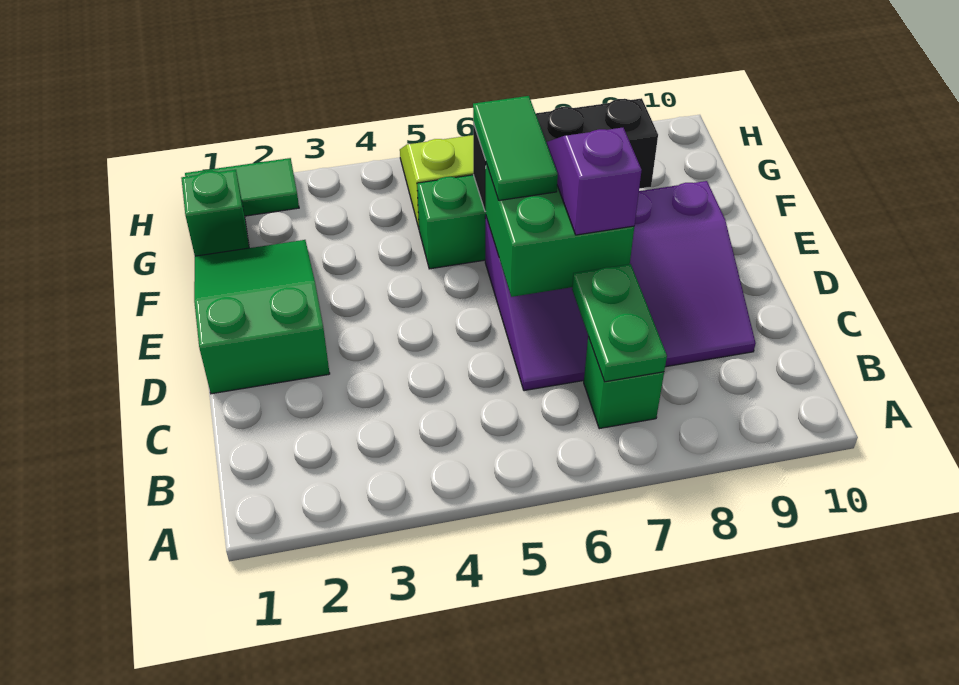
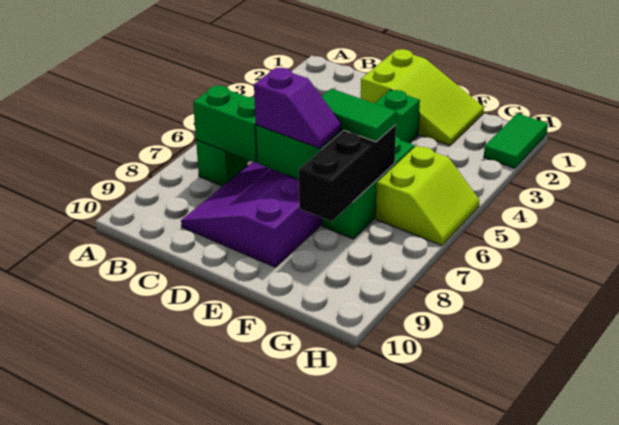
green plate B7:C7 level 2 -> green brick B7:C7 level 2
green slope D1:F2 level 1 top D -> lime slope D1:F2 level 1 top D
green brick G1 level 1 -> green brick E3 level 1

